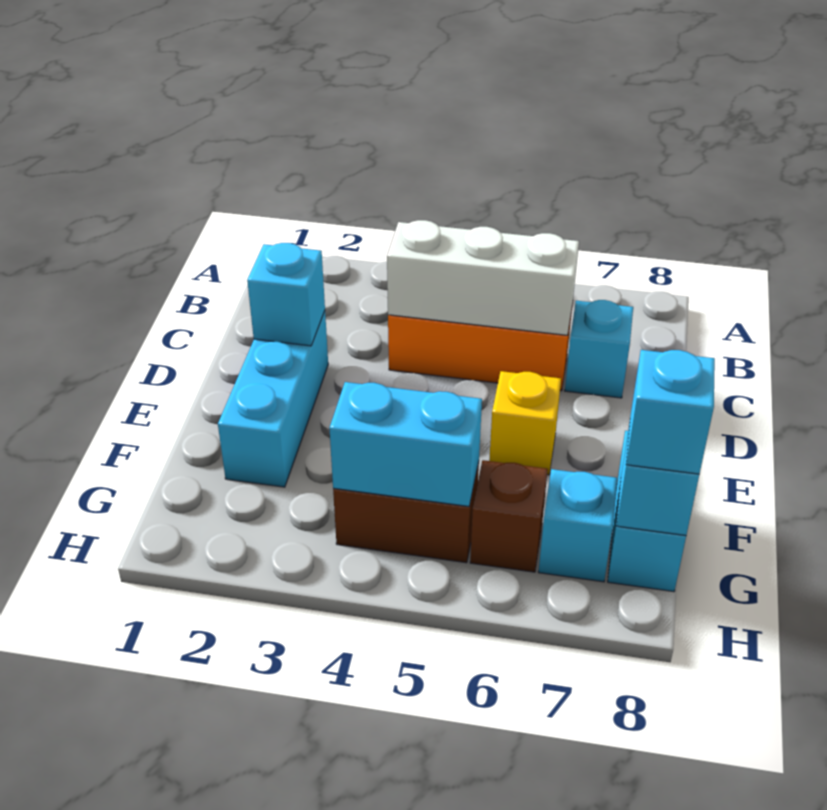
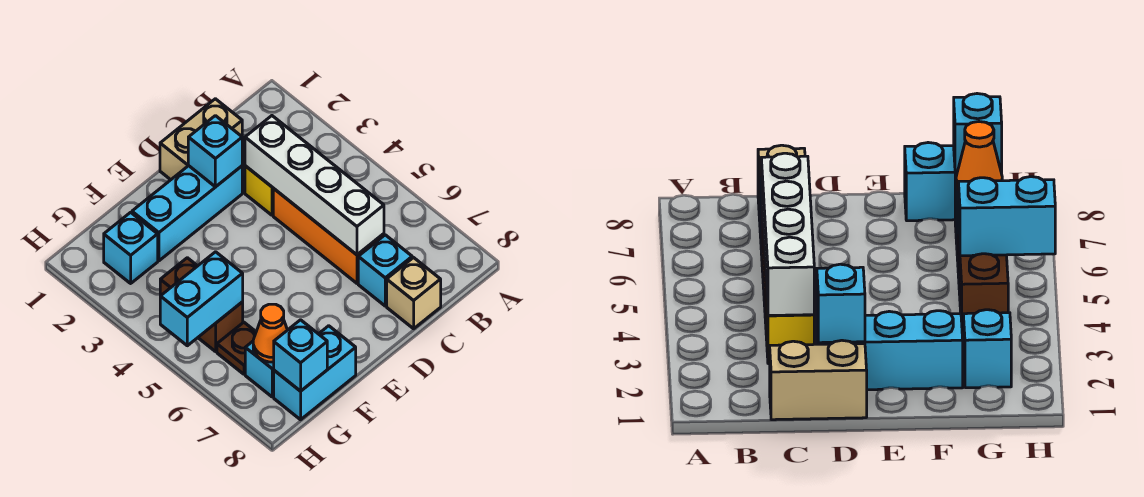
none -> tan brick C1:D1 level 1
white brick C4:C6 level 2 -> white brick C3:C6 level 2
none -> tan brick C8 level 1
yellow brick E6 level 1 -> yellow brick C3 level 1
cyan brick G4:G5 level 2 -> cyan brick G5:H5 level 2
brown brick G6 level 1 -> brown plate G6 level 1
none -> orange cone G7 level 2
cyan brick G8 level 3 -> cyan brick G2 level 1

